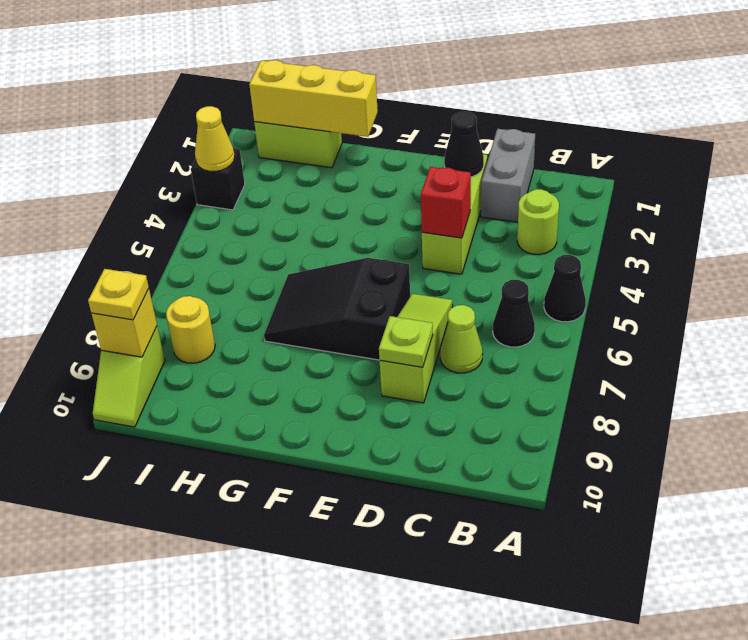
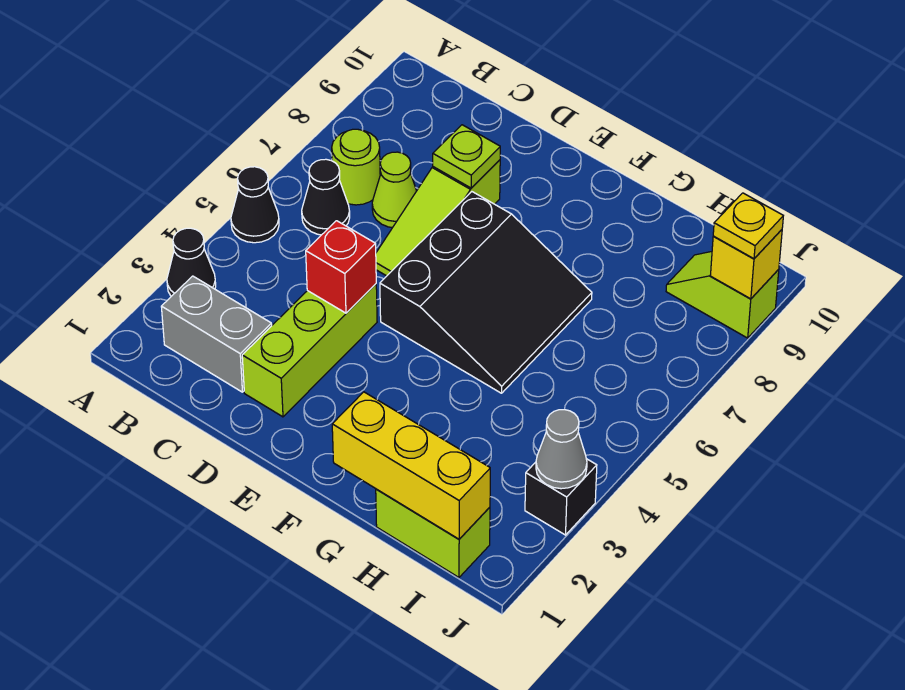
lime round brick B3 level 1 -> lime round brick B7 level 1
grey brick C1:C2 level 1 -> grey brick B2:C2 level 1
black cone D2 level 2 -> black cone A3 level 1
black slope E6:G7 level 1 top E -> black slope E5:G7 level 1 top E
yellow round brick I8 level 1 -> none
yellow cone J3 level 2 -> grey cone J3 level 2
lime slope J9:J10 level 1 top 9 -> lime slope I9:J9 level 1 top J

